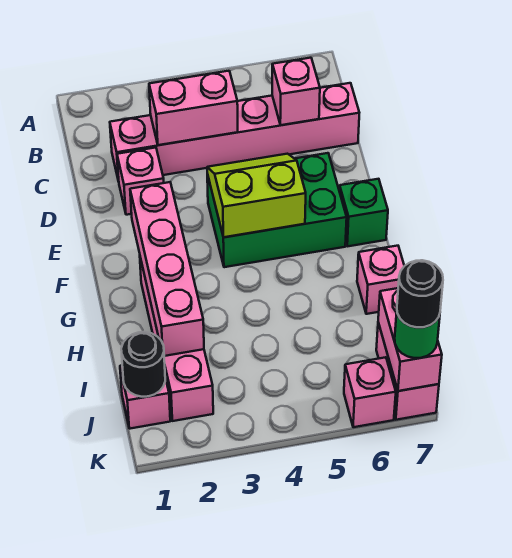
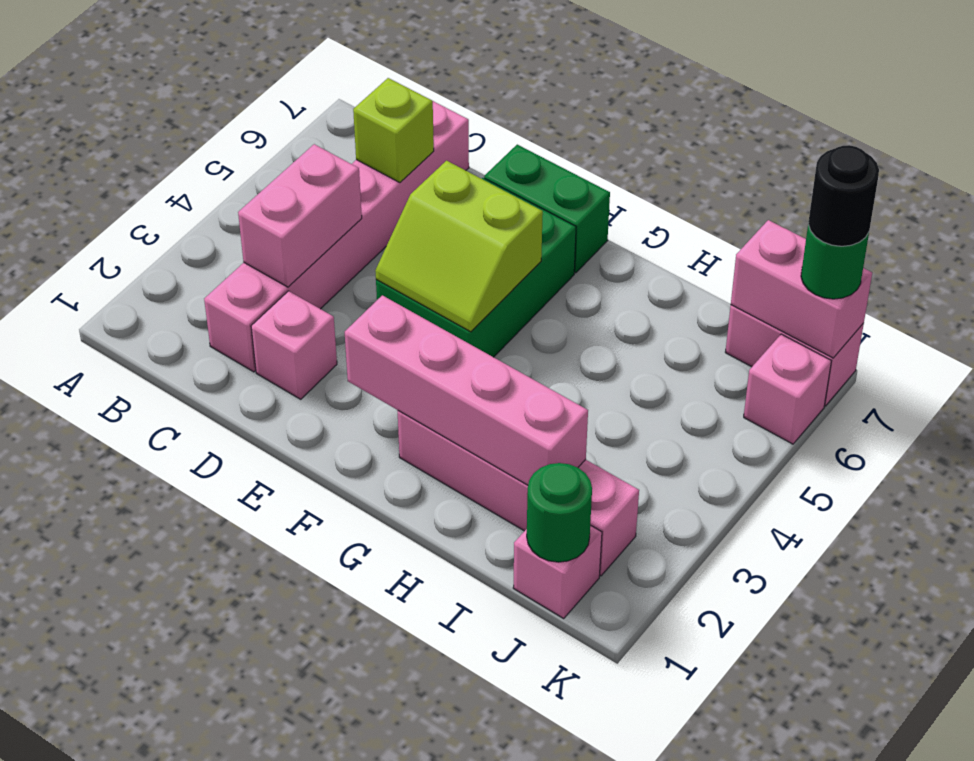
pink brick C6 level 2 -> lime brick C6 level 2
lime slope E4:F5 level 2 top F -> lime slope E4:F5 level 2 top 5
green brick F7 level 1 -> green brick E7:F7 level 1
pink brick H7 level 1 -> none
black round brick J1 level 2 -> green round brick J1 level 2

